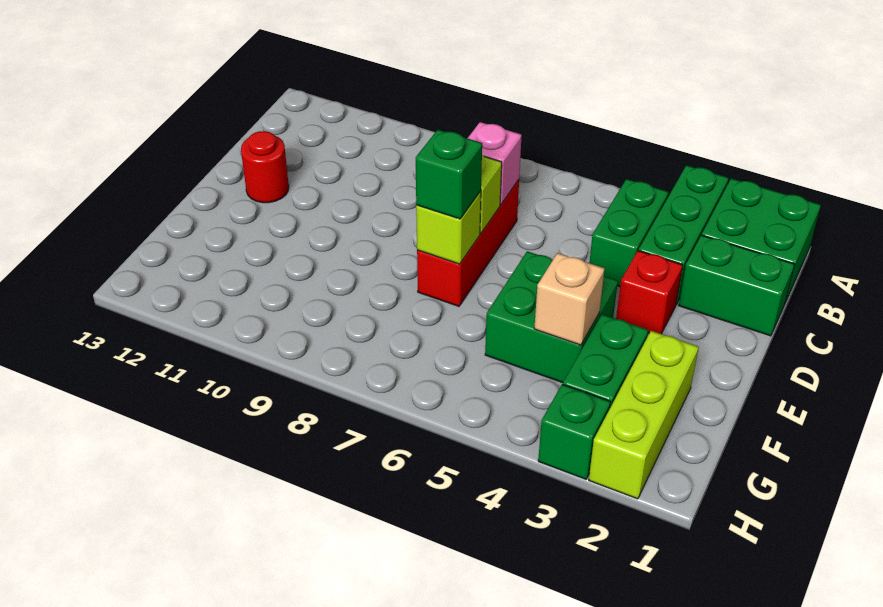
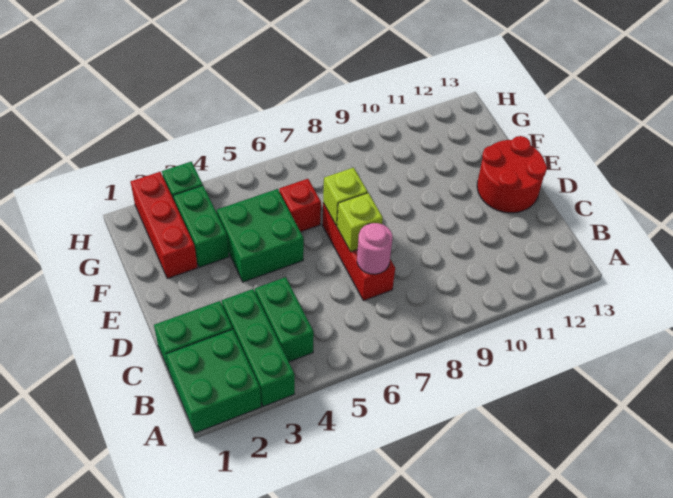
pink brick C7 level 2 -> pink round brick C7 level 2
red brick D3 level 1 -> red brick F6 level 1
red round brick D12 level 1 -> red round brick D12:E13 level 1
green brick E7 level 3 -> none
lime brick F2:H2 level 1 -> red brick F2:H2 level 1
tan brick F4 level 2 -> none

